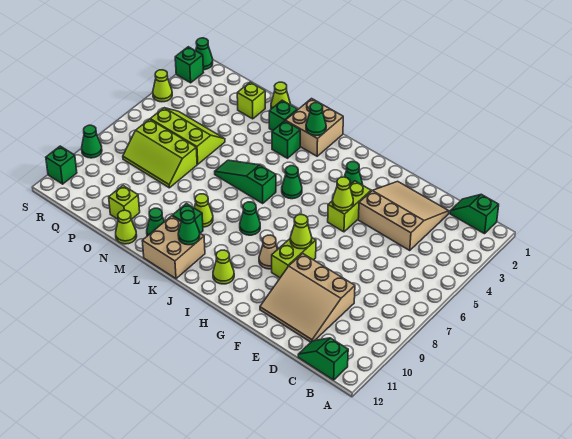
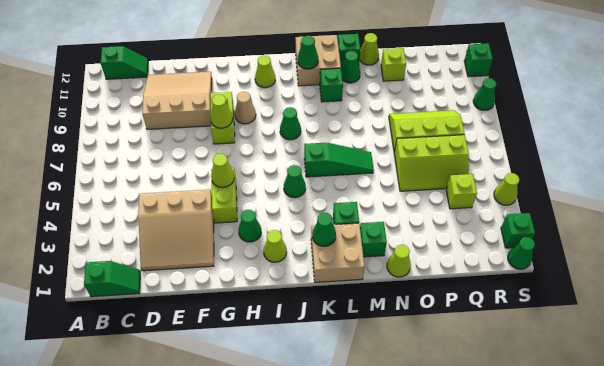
lime cone L9 level 1 -> lime cone I2 level 1
none -> green brick M12 level 1
lime brick O2 level 1 -> lime brick Q4 level 1

